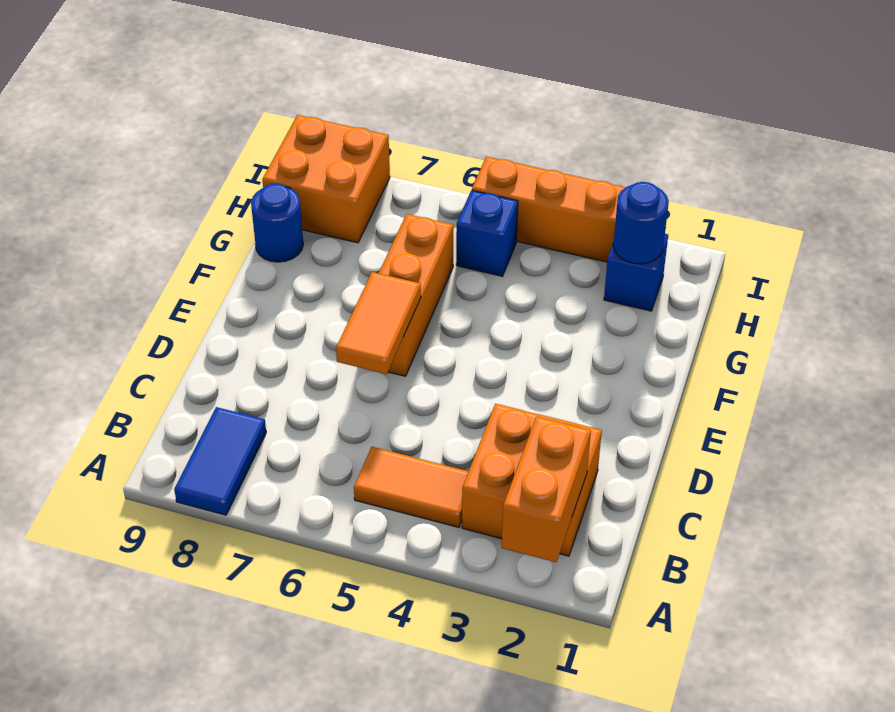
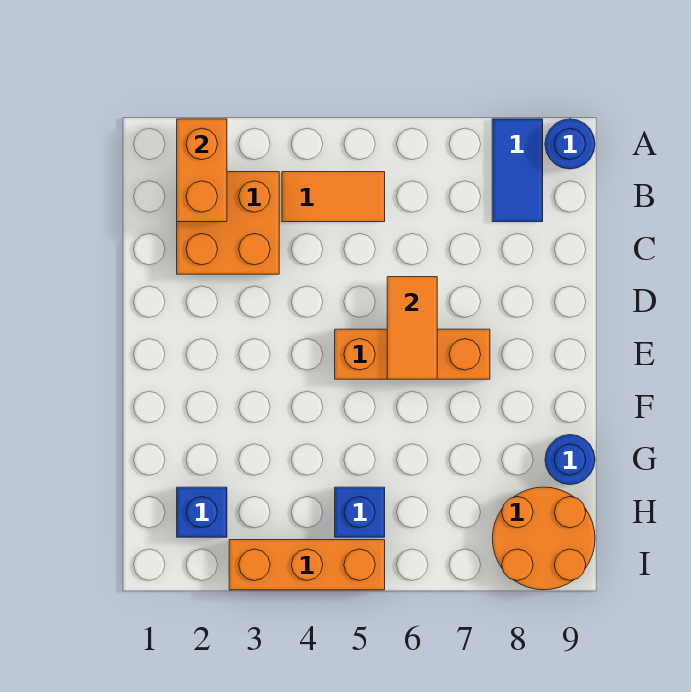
orange brick E6:G6 level 1 -> orange brick E5:E7 level 1
blue round brick H2 level 2 -> blue round brick A9 level 1
orange brick H8:I9 level 1 -> orange round brick H8:I9 level 1

